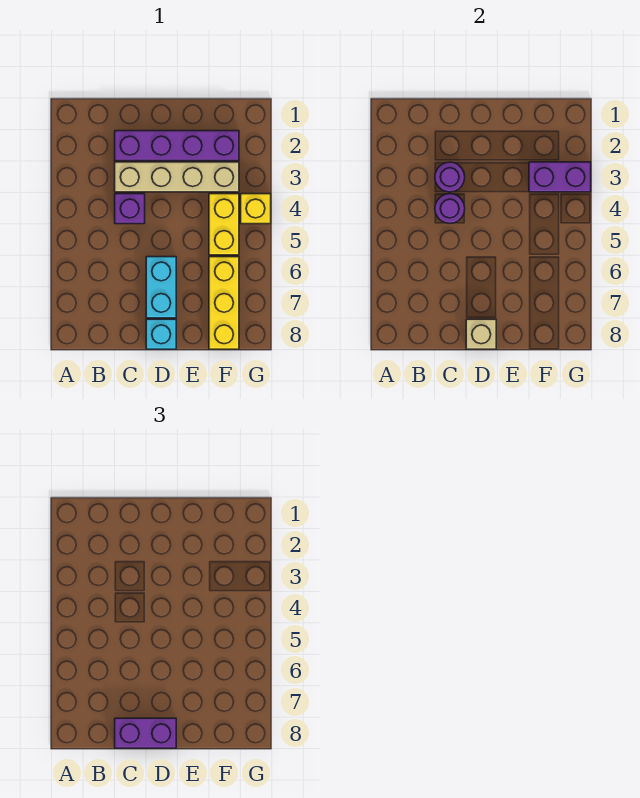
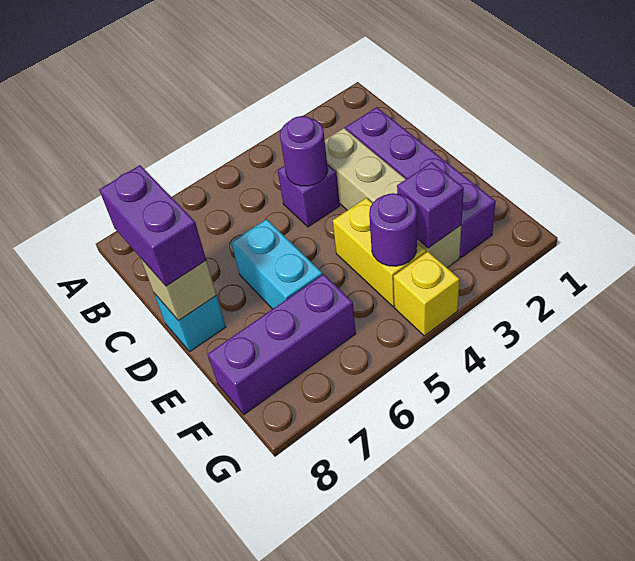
purple round brick C3 level 2 -> purple round brick F4 level 2
cyan brick D6:D7 level 1 -> cyan brick D6:E6 level 1
purple brick F3:G3 level 2 -> purple brick F3 level 2
yellow brick F4:F5 level 1 -> yellow brick E4:F4 level 1
yellow brick F6:F8 level 1 -> purple brick F6:F8 level 1

